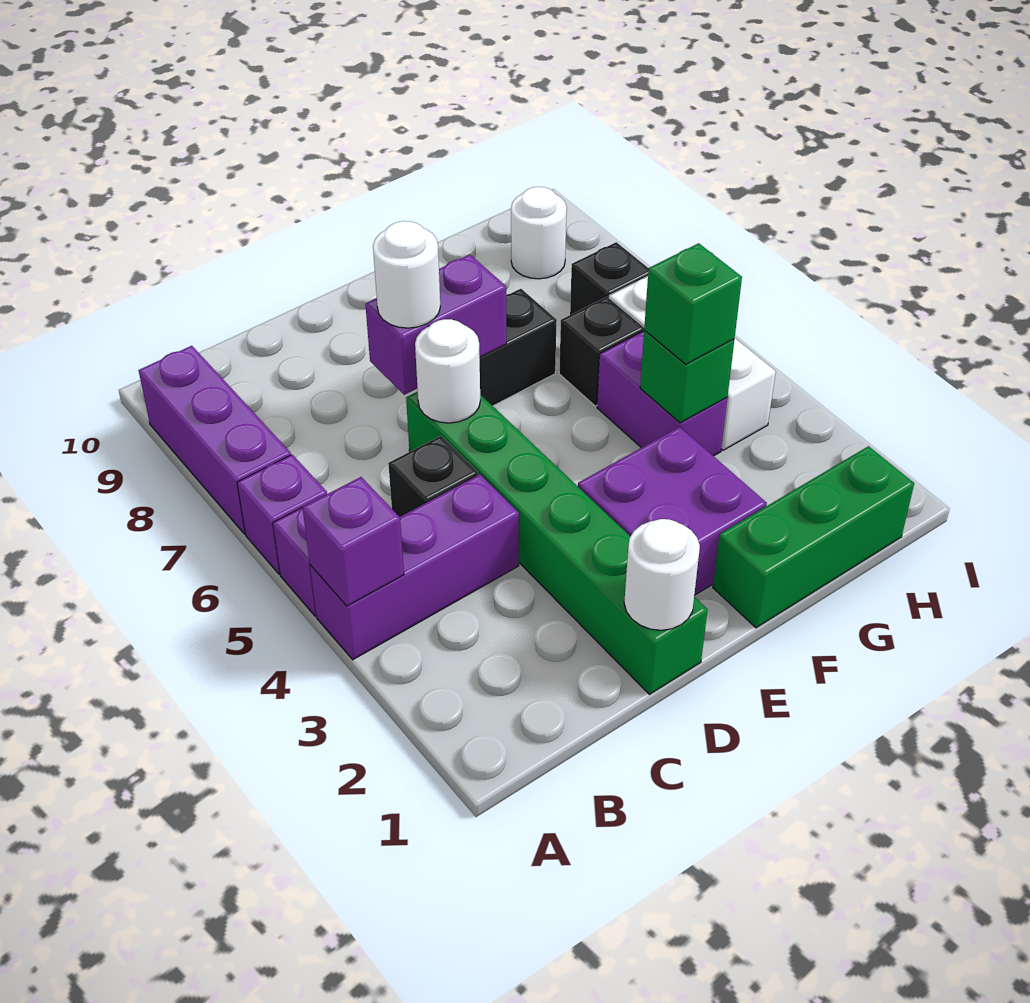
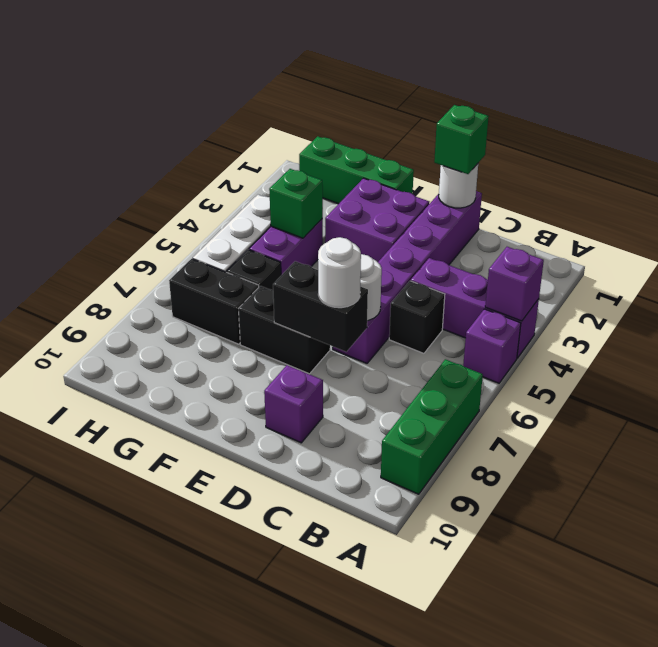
purple brick A6 level 1 -> purple brick D9 level 1
purple brick A7:A9 level 1 -> green brick A7:A9 level 1
green brick D1:D6 level 1 -> purple brick D1:D6 level 1
purple brick D7:E7 level 2 -> black brick D7:E7 level 2
green brick G4 level 3 -> green brick D1 level 3
black brick H7 level 1 -> black brick G7:H7 level 1
white round brick H9 level 1 -> none

